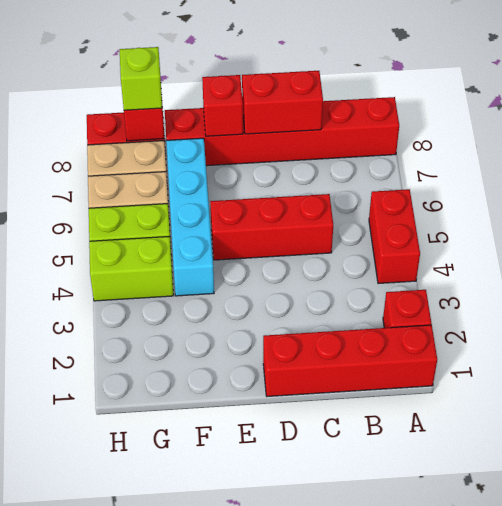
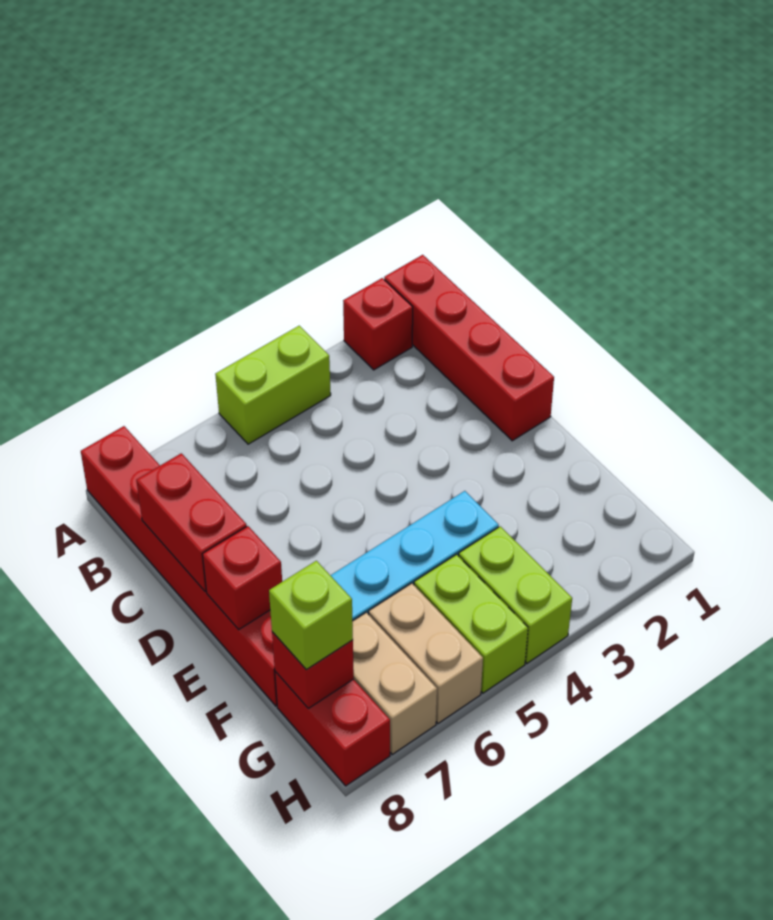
red brick A4:A5 level 1 -> lime brick A4:A5 level 1
red brick C5:E5 level 1 -> none

